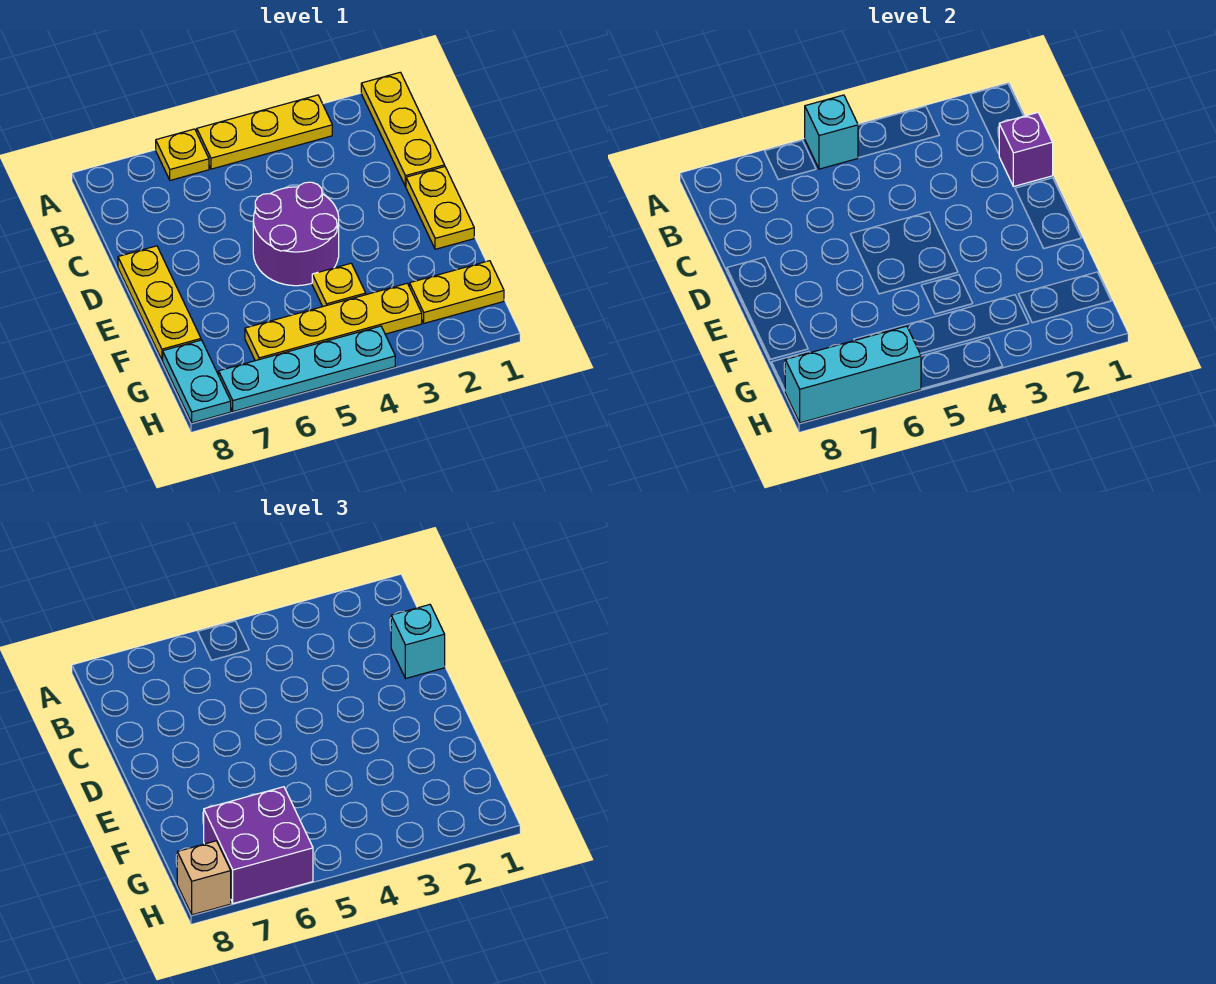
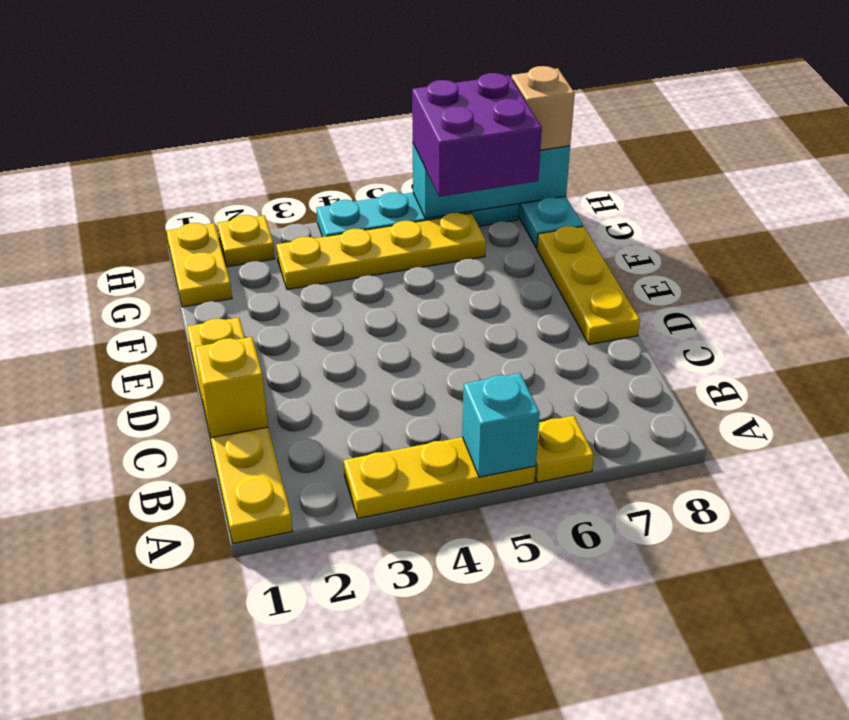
purple brick C1 level 2 -> yellow brick C1 level 2
cyan brick C1 level 3 -> none
purple round brick D4:E5 level 1 -> none
yellow plate F4 level 1 -> yellow plate H2 level 1
yellow plate G1:G2 level 1 -> yellow plate G1:H1 level 1

